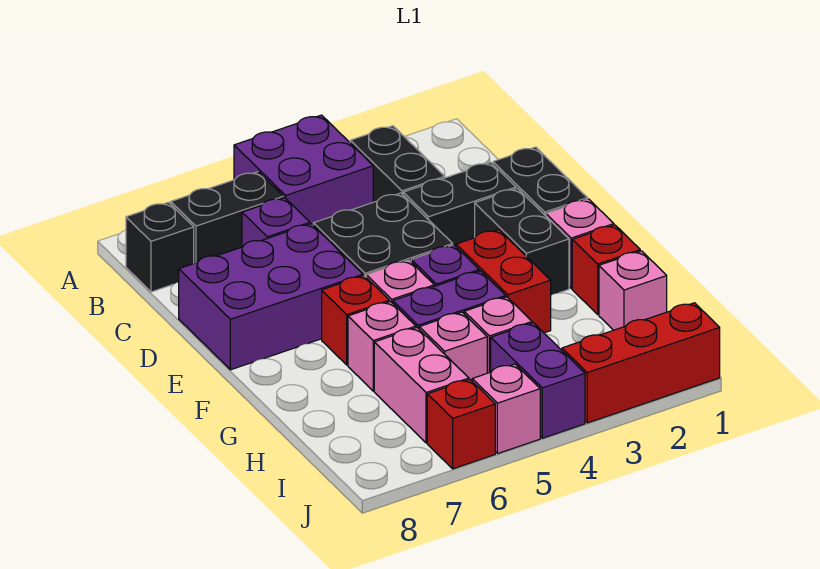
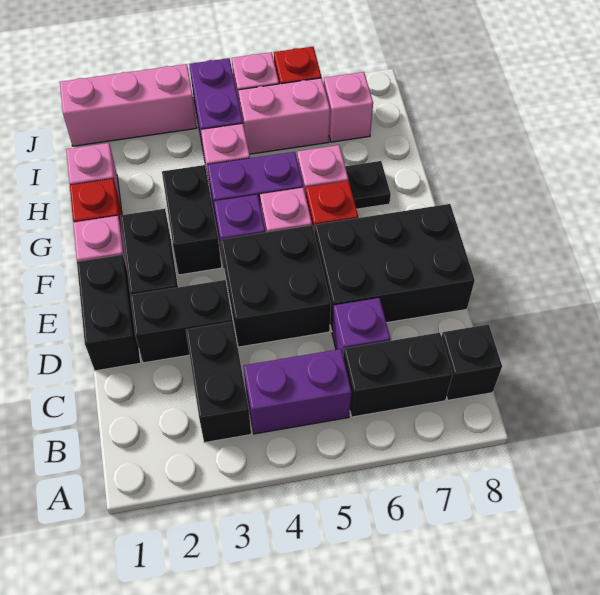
purple brick A4:B5 level 1 -> purple brick B4:B5 level 1
purple brick D6:E8 level 1 -> black brick D6:E8 level 1
red brick F3:G3 level 1 -> black brick F3:G3 level 1
none -> black plate G7 level 1
pink brick H5 level 1 -> pink brick I7 level 1
pink brick H6:I6 level 1 -> pink brick I5:I6 level 1
red brick J1:J3 level 1 -> pink brick J1:J3 level 1

